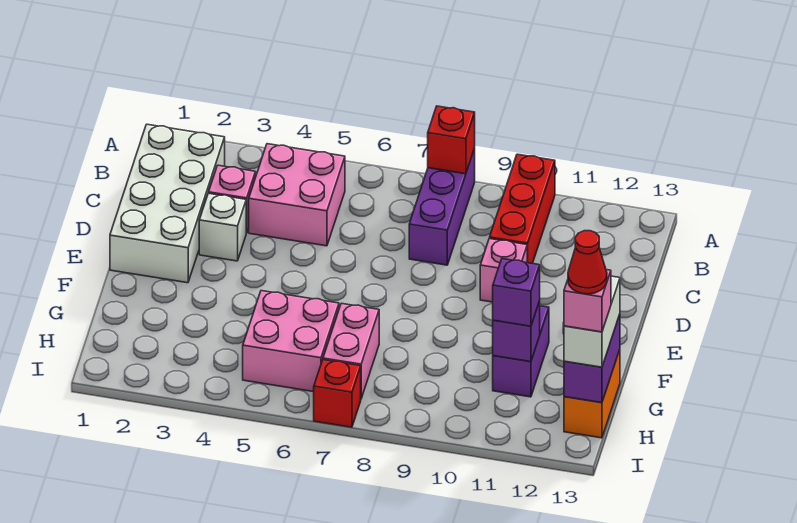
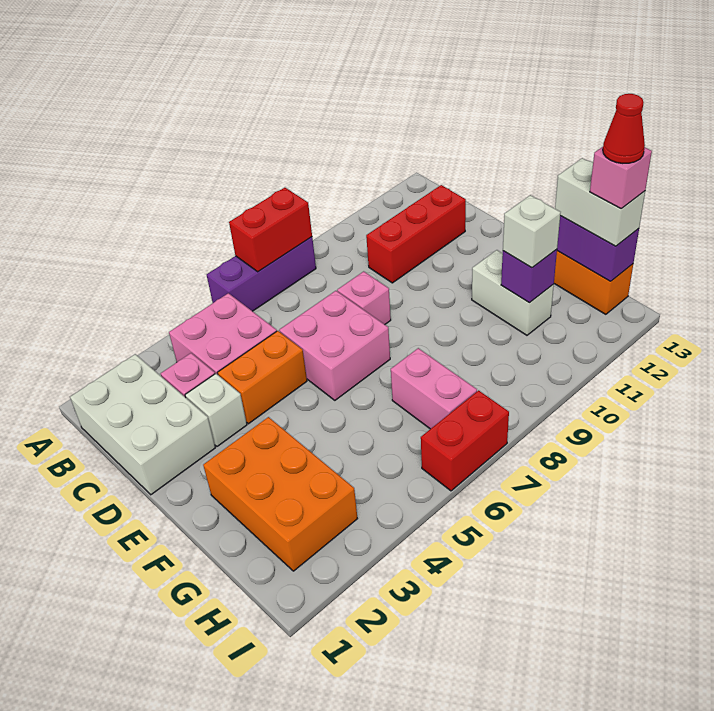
purple brick A8:C8 level 1 -> purple brick A6:A8 level 1
red brick A8 level 2 -> red brick A7:A8 level 2
red brick A10:C10 level 1 -> red brick C10:C12 level 1
white brick B1:E2 level 1 -> white brick B1:D2 level 1
none -> orange brick D4:D5 level 1
pink brick D10 level 1 -> pink brick D8 level 1
none -> orange brick F2:H3 level 1
purple brick F11:G11 level 1 -> white brick F11:G11 level 1
pink brick G5:H6 level 1 -> pink brick D6:E7 level 1
purple brick G11 level 3 -> white brick G11 level 3
red brick I7 level 1 -> red brick I6:I7 level 1

